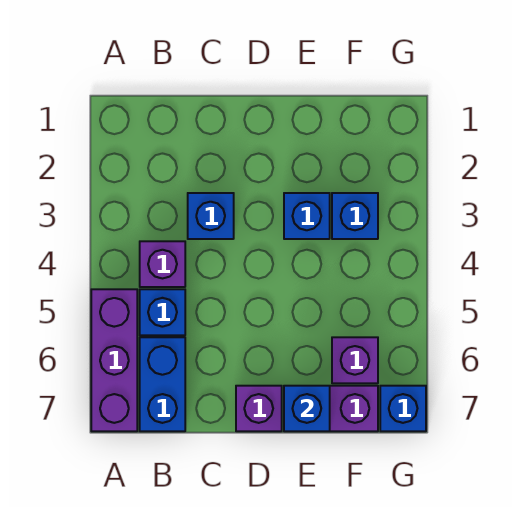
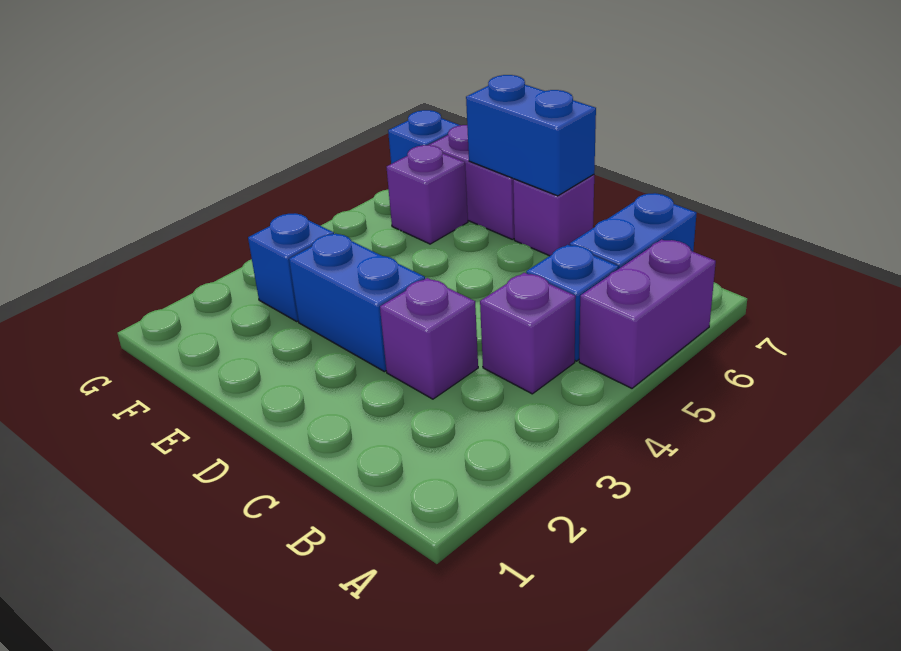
purple brick A5:A7 level 1 -> purple brick A5:A6 level 1
blue brick C3 level 1 -> purple brick C3 level 1
blue brick E3 level 1 -> blue brick D3:E3 level 1
blue brick E7 level 2 -> blue brick D7:E7 level 2

